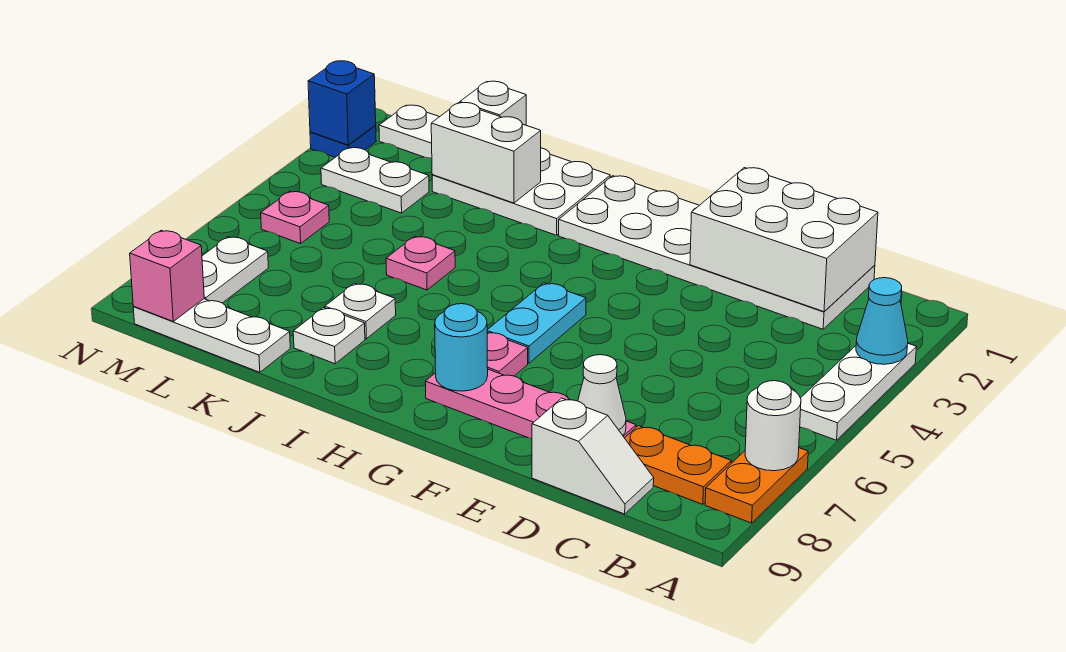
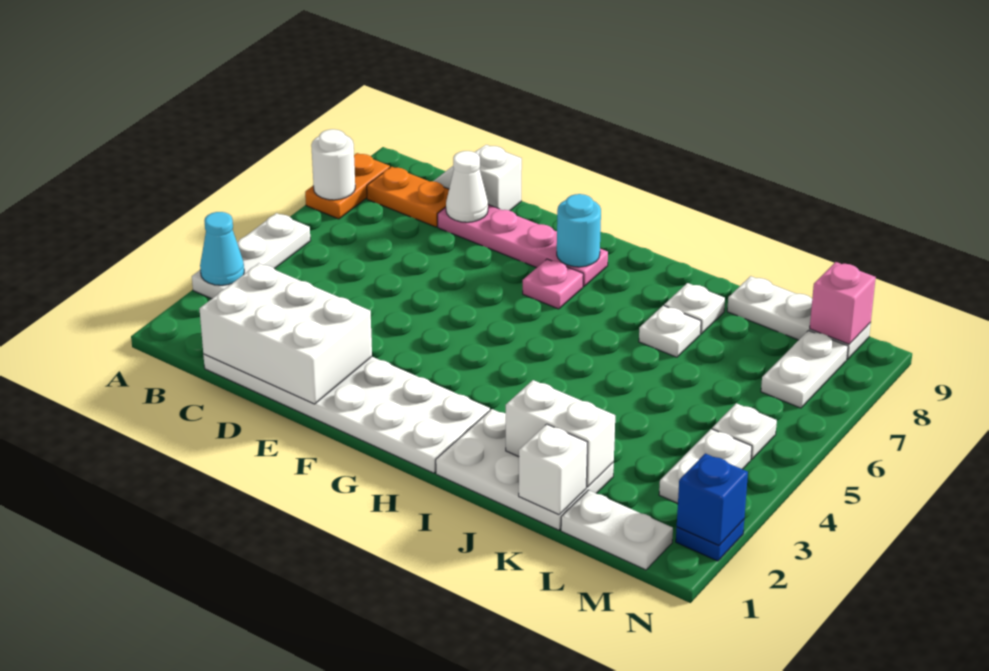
cyan plate G5:G6 level 1 -> none
pink plate J5 level 1 -> none
white plate L3:M3 level 1 -> white plate M3:M4 level 1
pink plate M5 level 1 -> white plate M5 level 1

